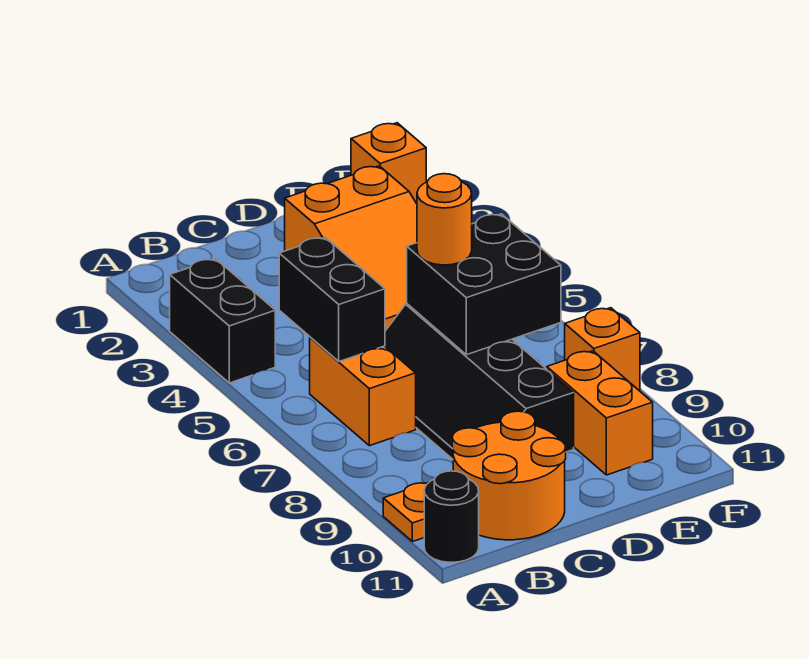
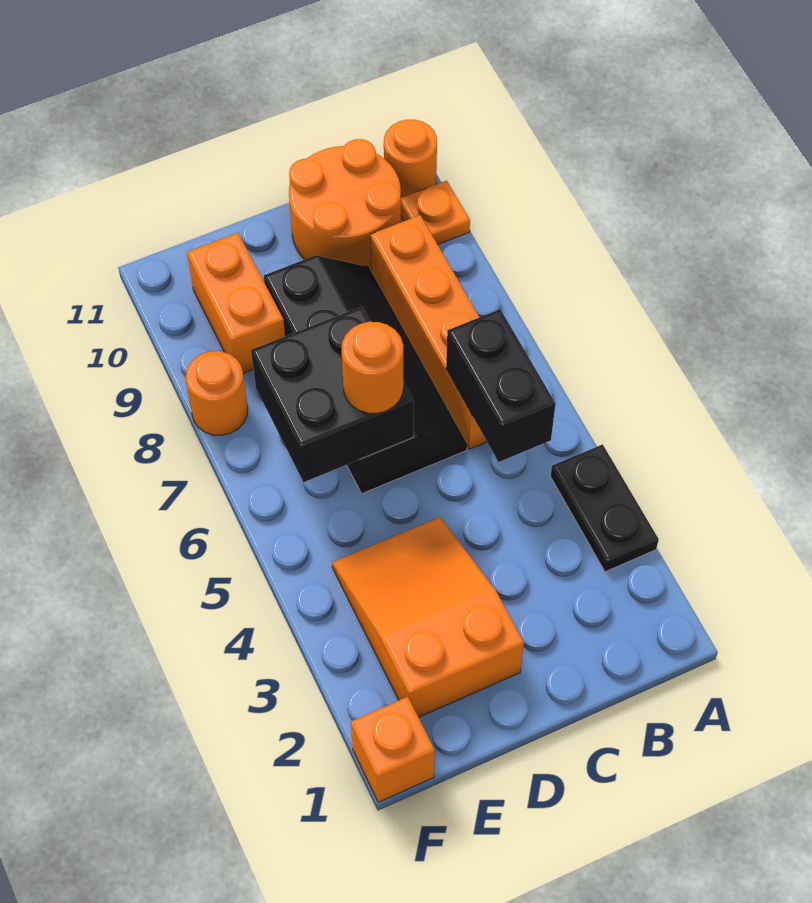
black brick A3:A4 level 1 -> black plate A3:A4 level 1
black round brick A11 level 1 -> orange round brick A11 level 1
orange brick B6:B7 level 1 -> orange brick B6:B9 level 1
orange brick F8 level 1 -> orange round brick F8 level 1

